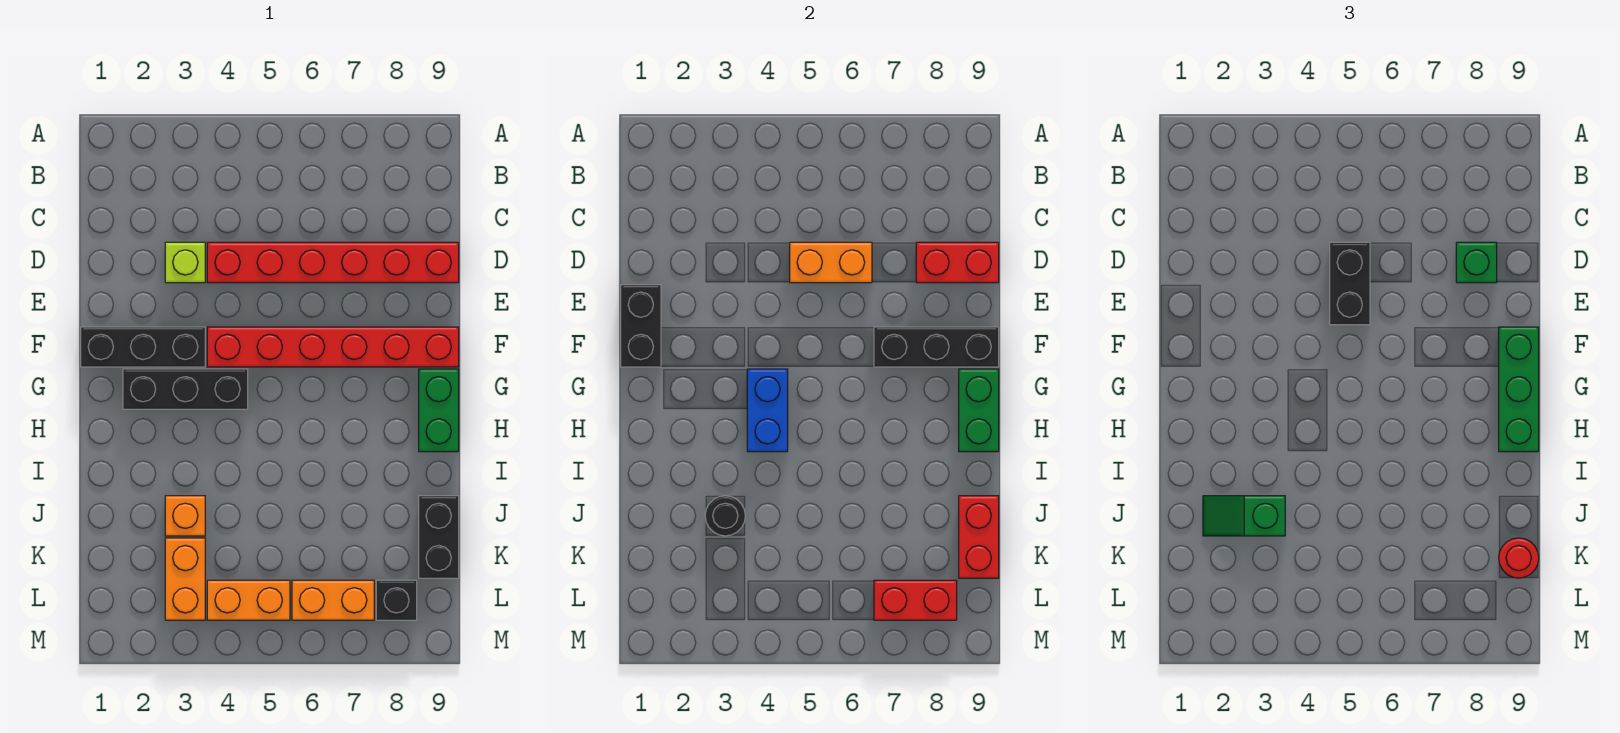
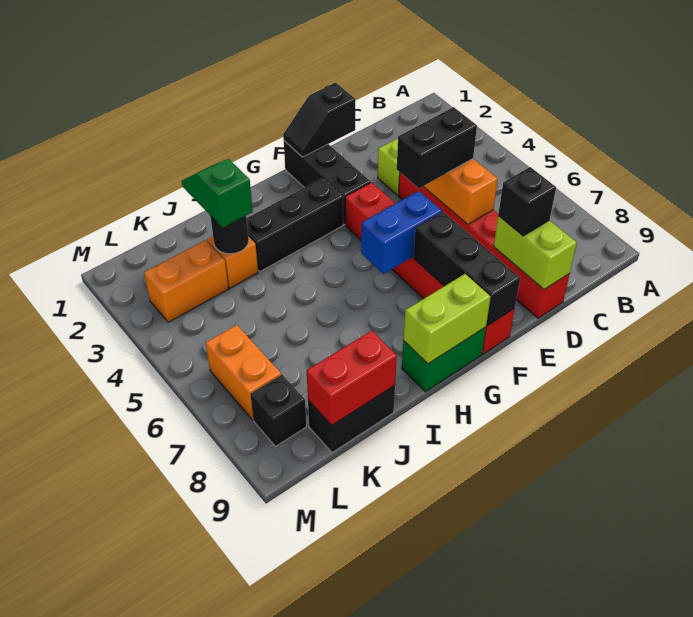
red brick D8:D9 level 2 -> lime brick D8:D9 level 2
green brick D8 level 3 -> black brick D8 level 3
black brick E1:F1 level 2 -> black slope E1:F1 level 2 top E
green brick F9:H9 level 3 -> none
black brick G2:G4 level 1 -> black brick G3:I3 level 1
blue brick G4:H4 level 2 -> blue brick F6:G6 level 2
green brick G9:H9 level 2 -> lime brick G9:H9 level 2
red round brick K9 level 3 -> none
orange brick L4:L5 level 1 -> none
red brick L7:L8 level 2 -> none

